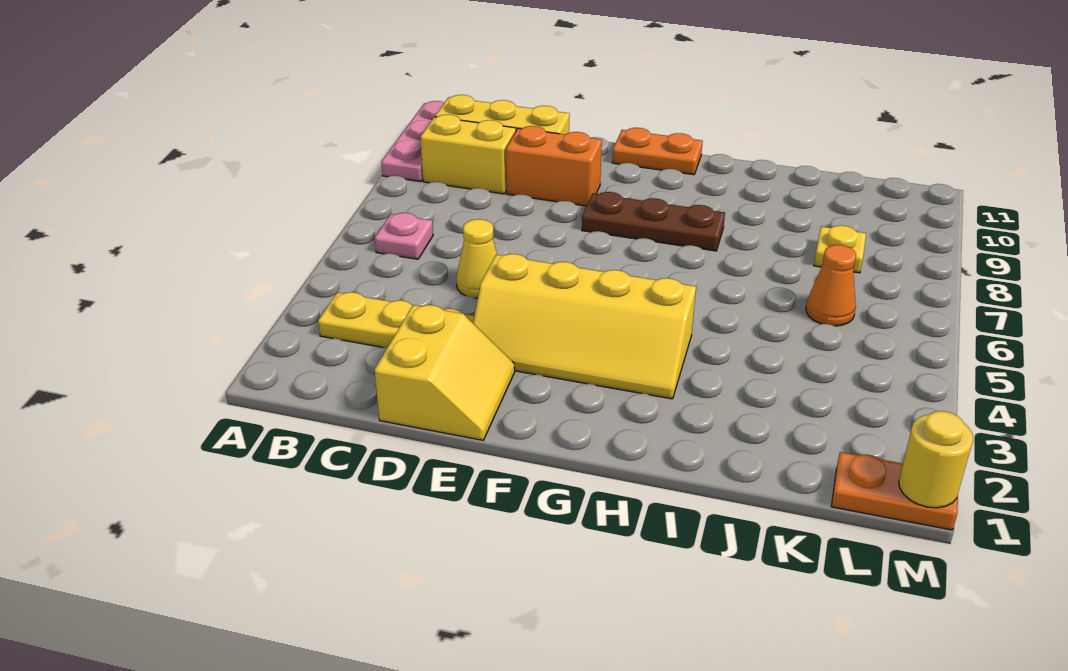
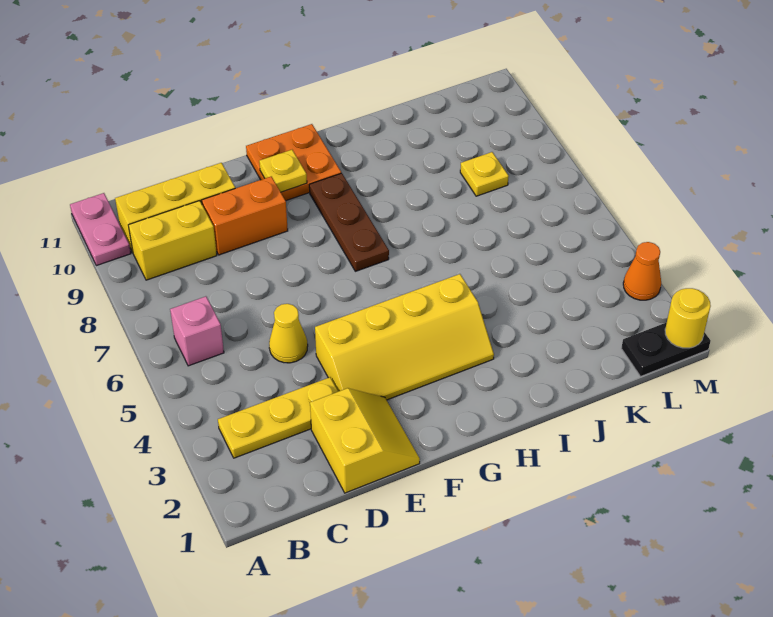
pink plate A9:A11 level 1 -> pink plate A10:A11 level 1
pink plate B6 level 1 -> pink brick B6 level 1
brown plate F8:H8 level 1 -> brown plate G7:G9 level 1
none -> yellow plate F10 level 2
orange plate F11:G11 level 1 -> orange plate F10:G11 level 1
orange cone K6 level 1 -> orange cone M3 level 1
orange plate L1:M1 level 1 -> black plate L1:M1 level 1

